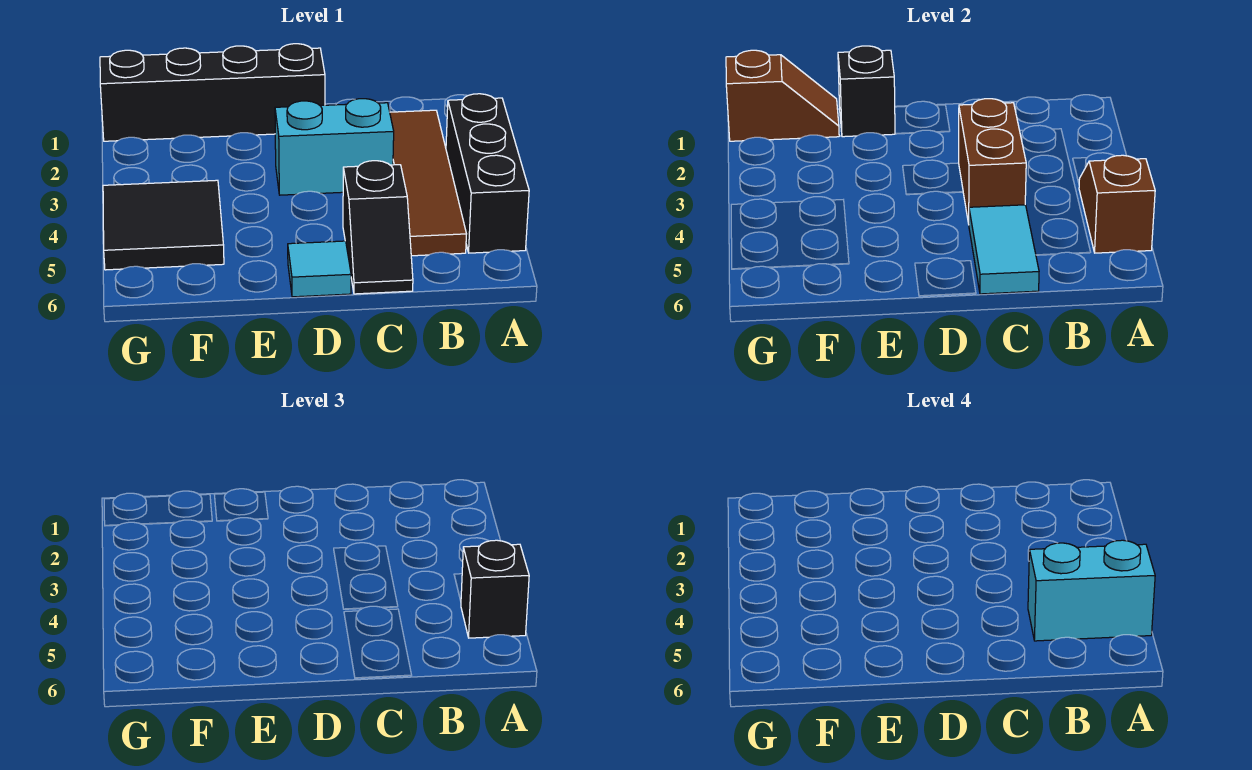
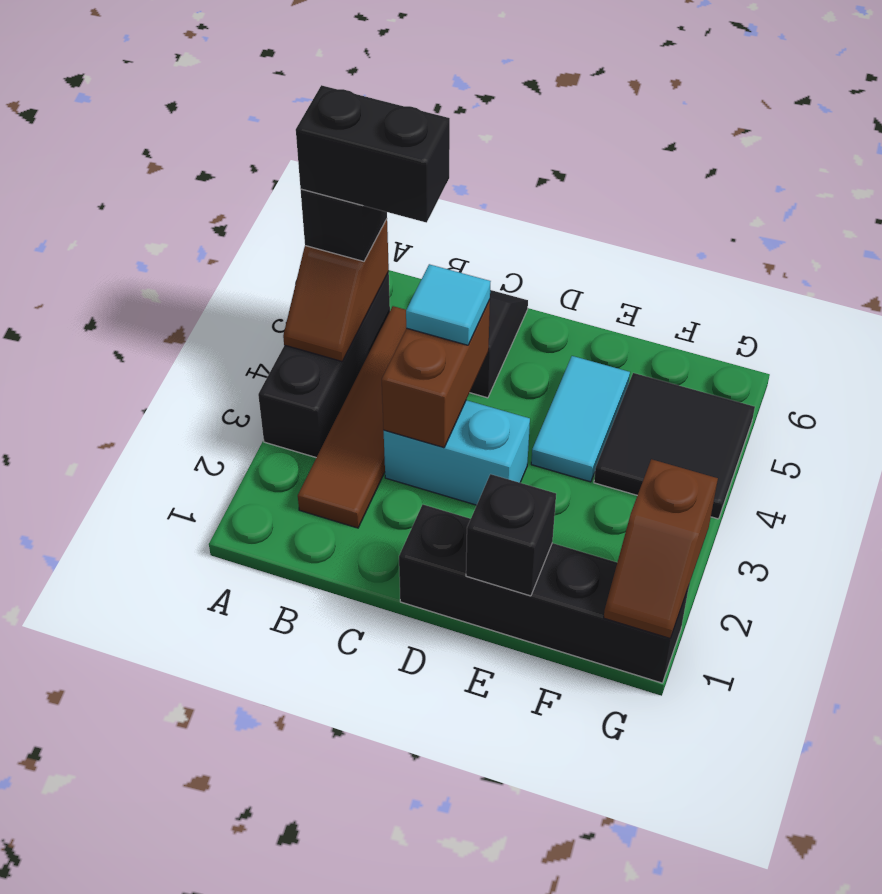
cyan brick A5:B5 level 4 -> black brick A5:B5 level 4
cyan tile C5:C6 level 2 -> cyan tile E4:E5 level 1
cyan tile D6 level 1 -> cyan tile C4 level 3
brown slope F1:G1 level 2 top G -> brown slope G1:G2 level 2 top 2

